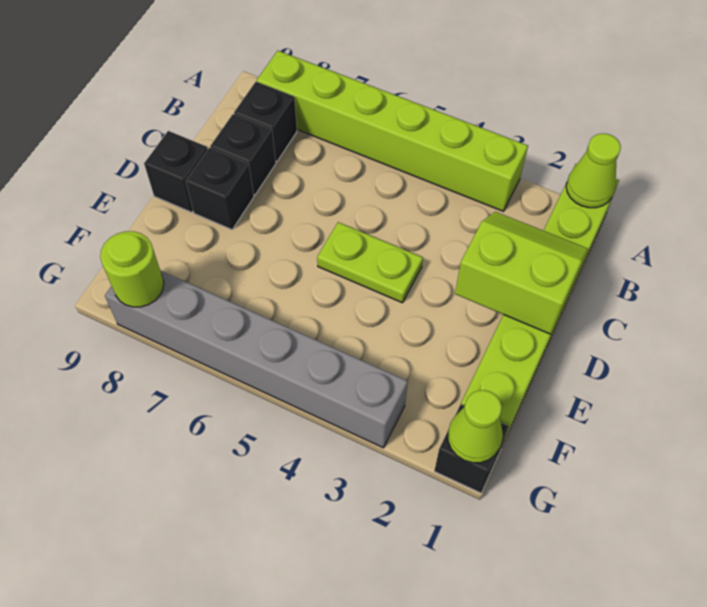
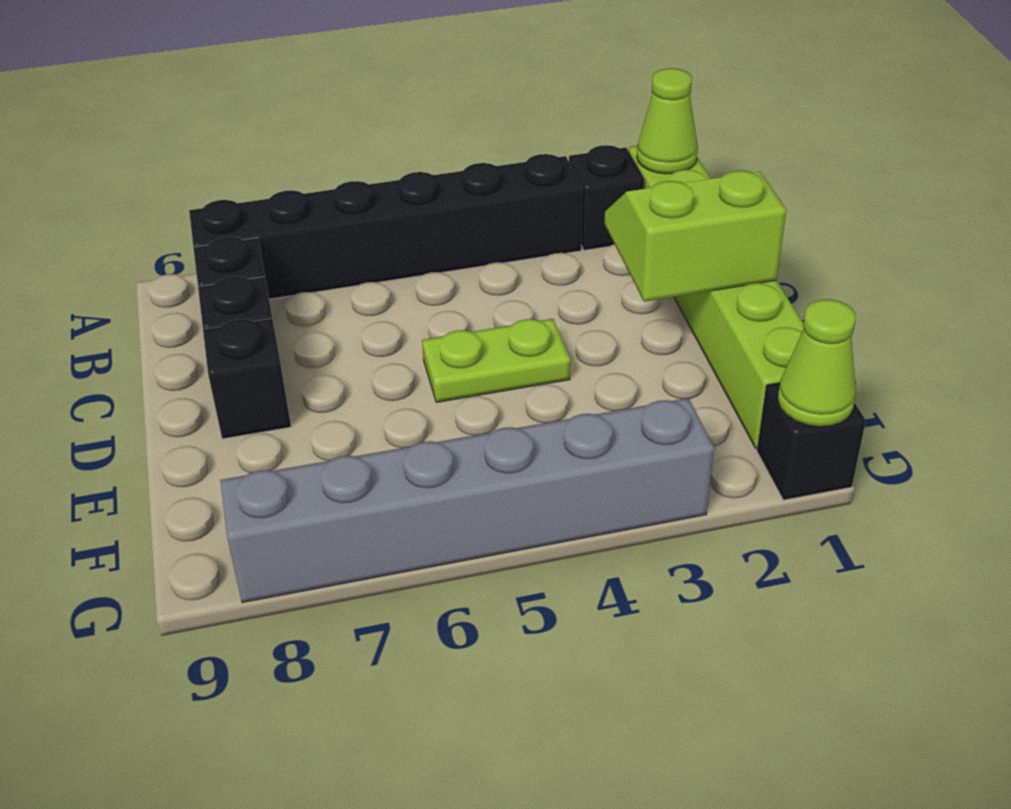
lime brick A3:A8 level 1 -> black brick A3:A8 level 1
black brick D9 level 1 -> black brick A2 level 1
lime round brick G8 level 2 -> none

